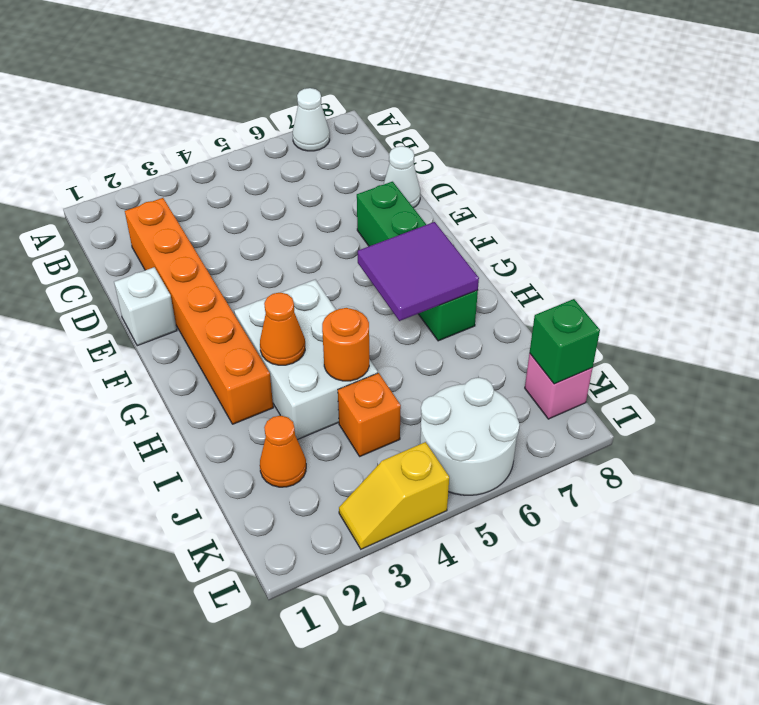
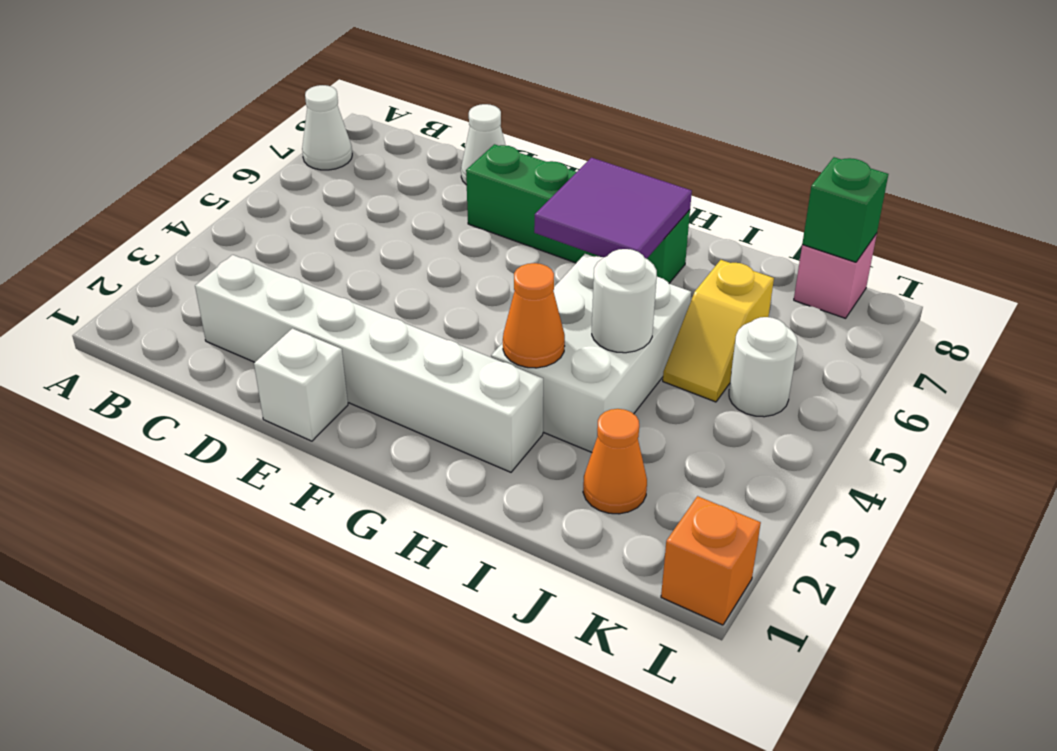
orange brick C2:H2 level 1 -> white brick C2:H2 level 1
white brick G3:I4 level 1 -> white brick H3:I5 level 1
orange round brick I4 level 2 -> white round brick I4 level 2
orange brick J4 level 1 -> orange brick L1 level 1
white round brick K5:L6 level 1 -> white round brick K5 level 1
yellow slope L3:L4 level 1 top 4 -> yellow slope J5:J6 level 1 top 6

